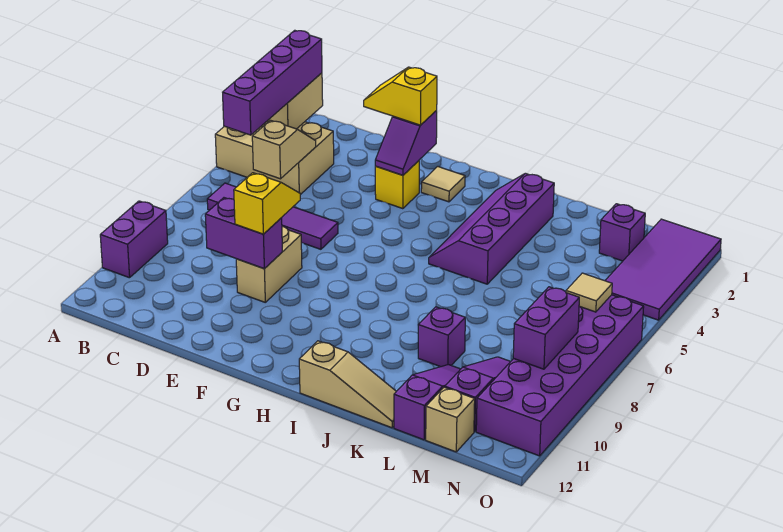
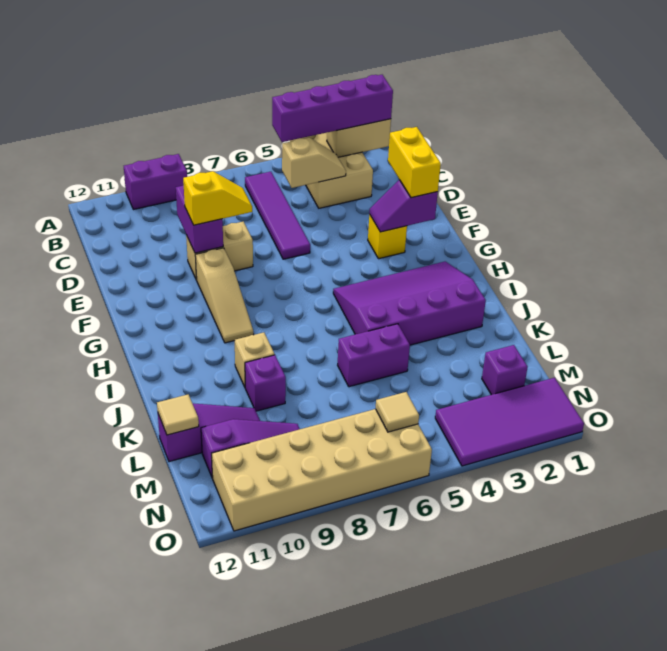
yellow slope E2:F2 level 3 top F -> yellow brick E2:F2 level 3
tan tile G2 level 1 -> tan tile L12 level 2
purple slope I2:J5 level 1 top J -> purple slope H2:J5 level 1 top J
tan slope I12:K12 level 1 top I -> tan slope F9:H9 level 1 top F
tan brick M12 level 1 -> tan brick J9 level 1
purple brick N6:O11 level 1 -> tan brick N6:O11 level 1
purple brick N8:N9 level 2 -> purple brick K5:K6 level 1

